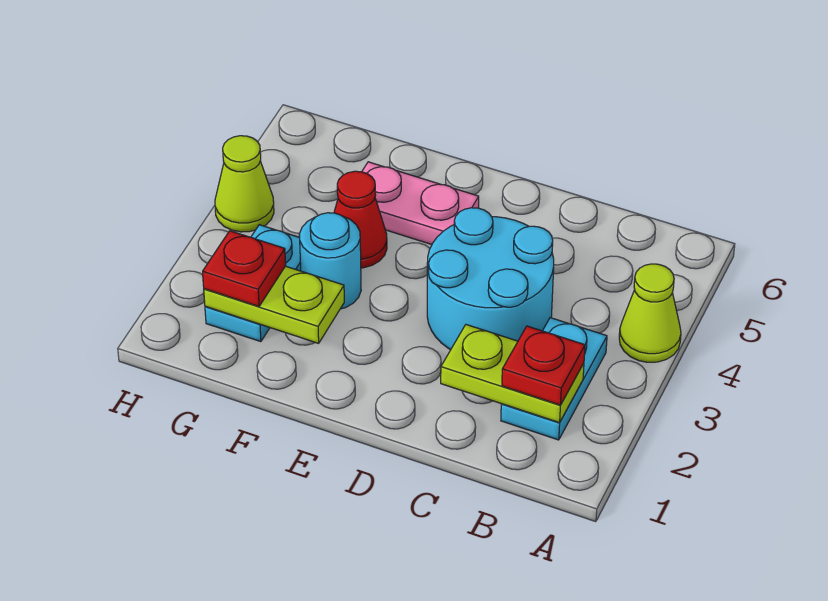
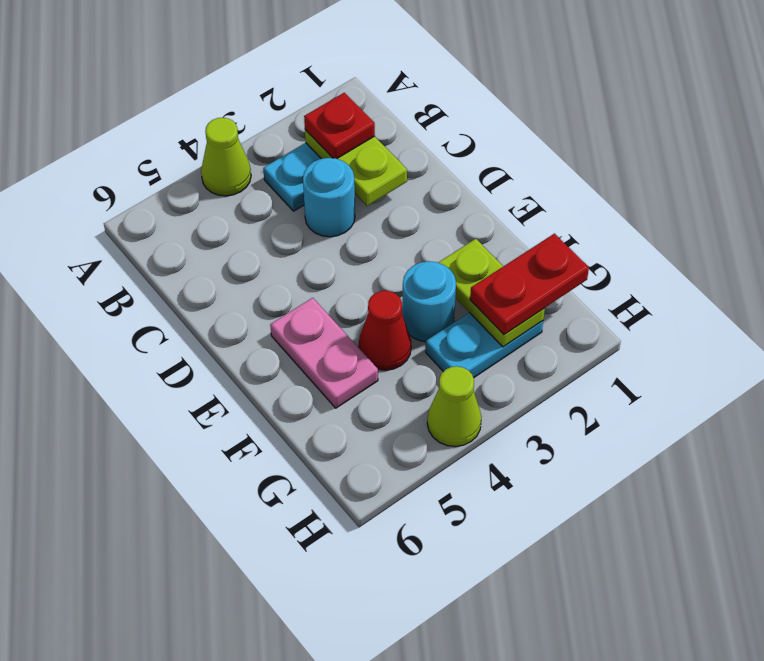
cyan round brick C3:D4 level 1 -> cyan round brick C3 level 1
red plate G2 level 3 -> red plate G1:G2 level 3

